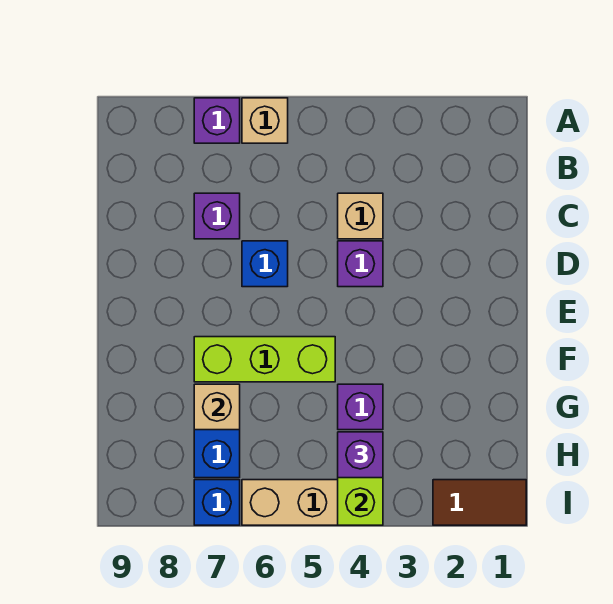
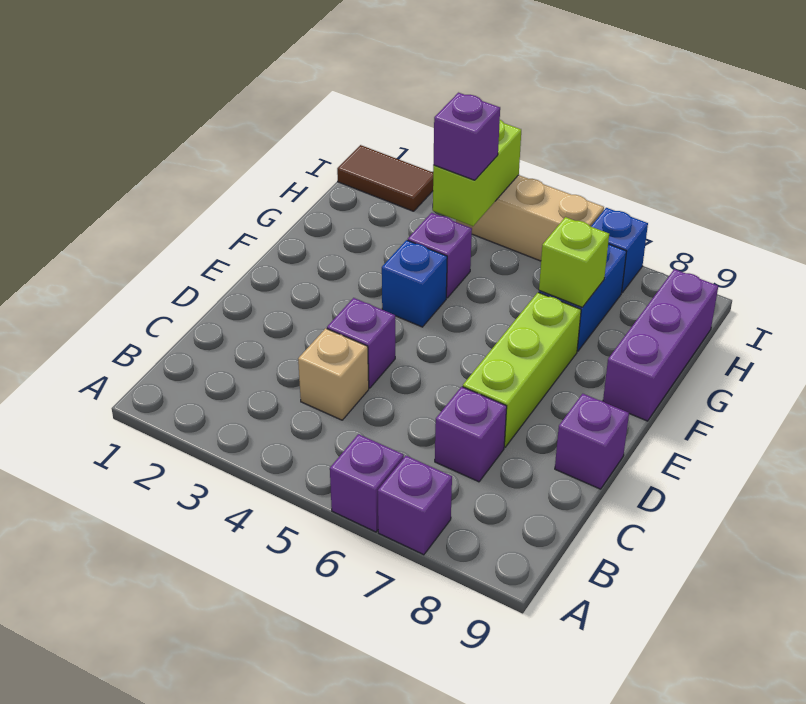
tan brick A6 level 1 -> purple brick A6 level 1
blue brick D6 level 1 -> blue brick F4 level 1
none -> purple brick D9 level 1
lime brick F5:F7 level 1 -> lime brick D7:F7 level 1
none -> purple brick F9:H9 level 1
tan brick G7 level 2 -> lime brick G7 level 2

